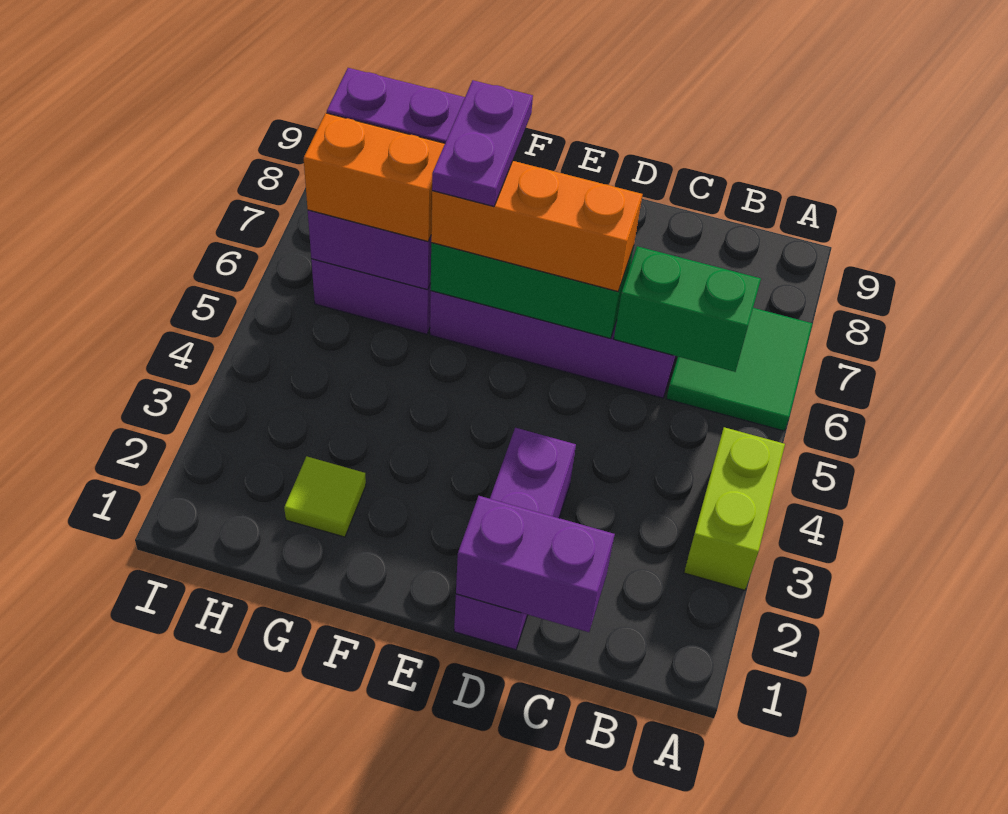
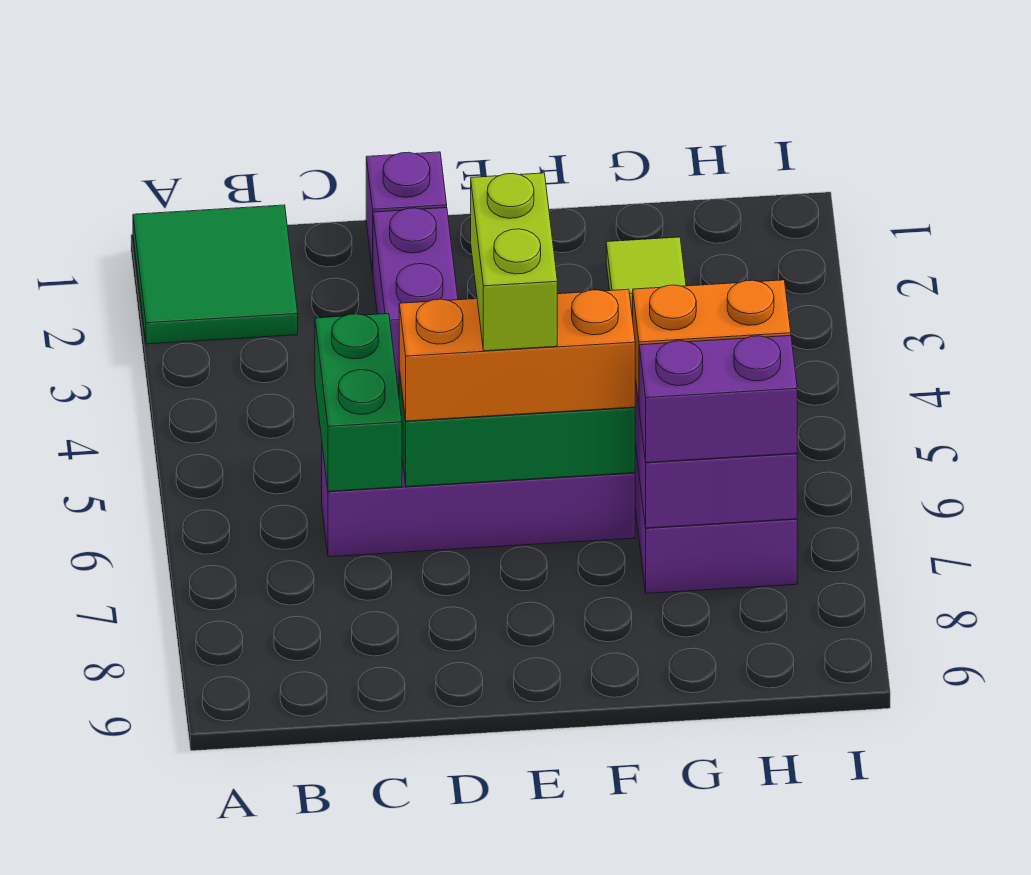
lime brick A3:A4 level 1 -> lime brick E5:E6 level 4
green tile A6:B7 level 1 -> green tile A1:B2 level 1
green brick B6:C6 level 2 -> green brick C5:C6 level 2
purple brick C1:D1 level 2 -> none
purple plate F6:F7 level 4 -> none

